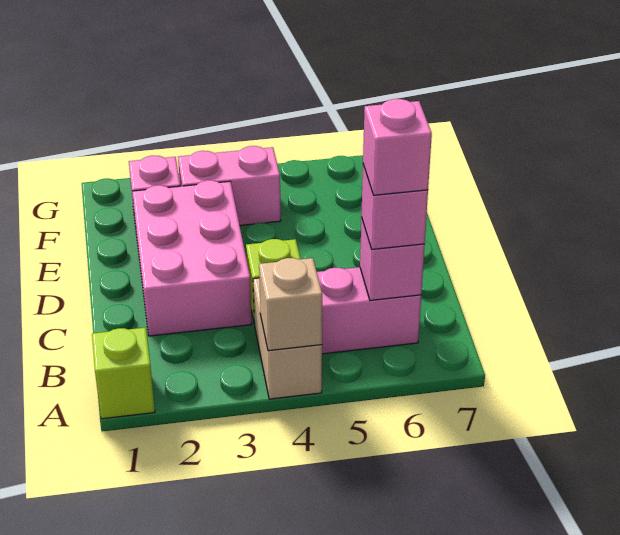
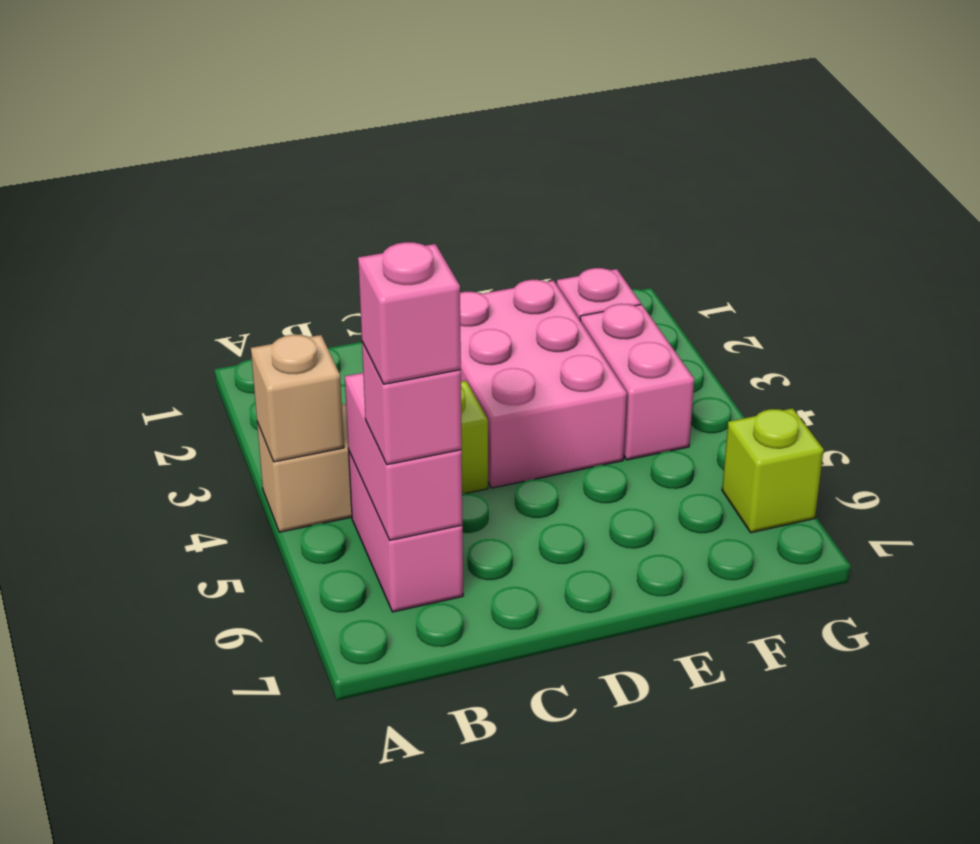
lime brick A1 level 1 -> lime brick G6 level 1
pink brick B6 level 2 -> pink brick B5:B6 level 2
pink brick C2:E3 level 1 -> pink brick D2:E4 level 1

